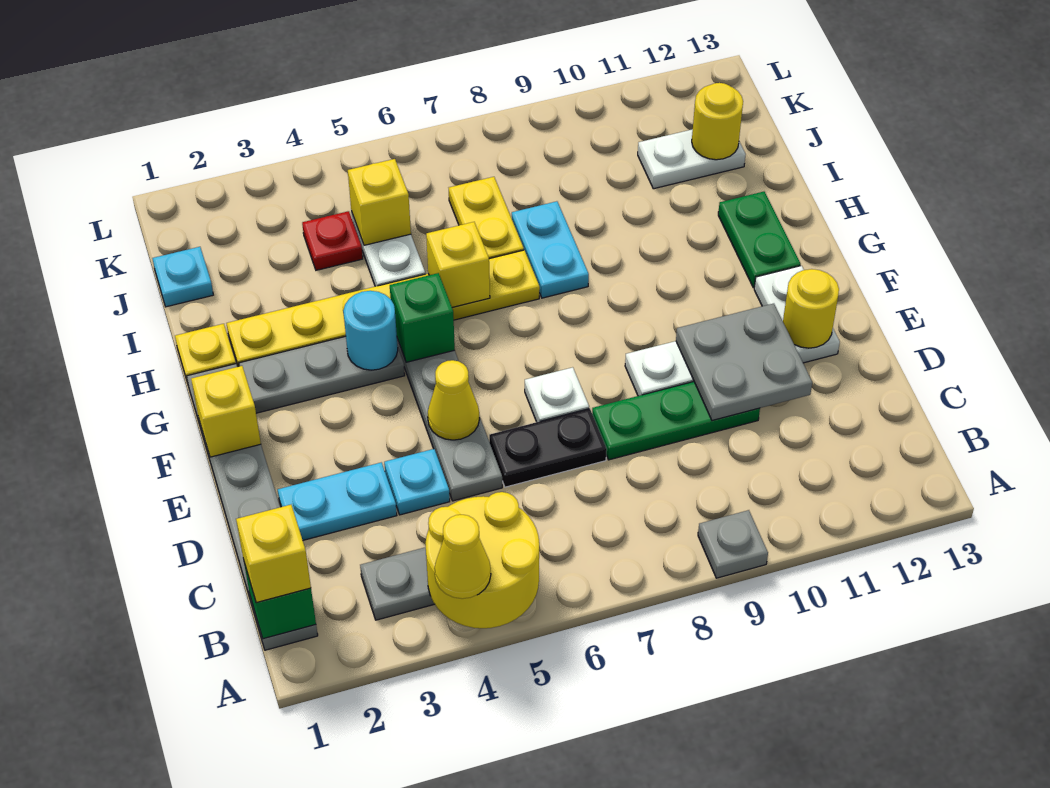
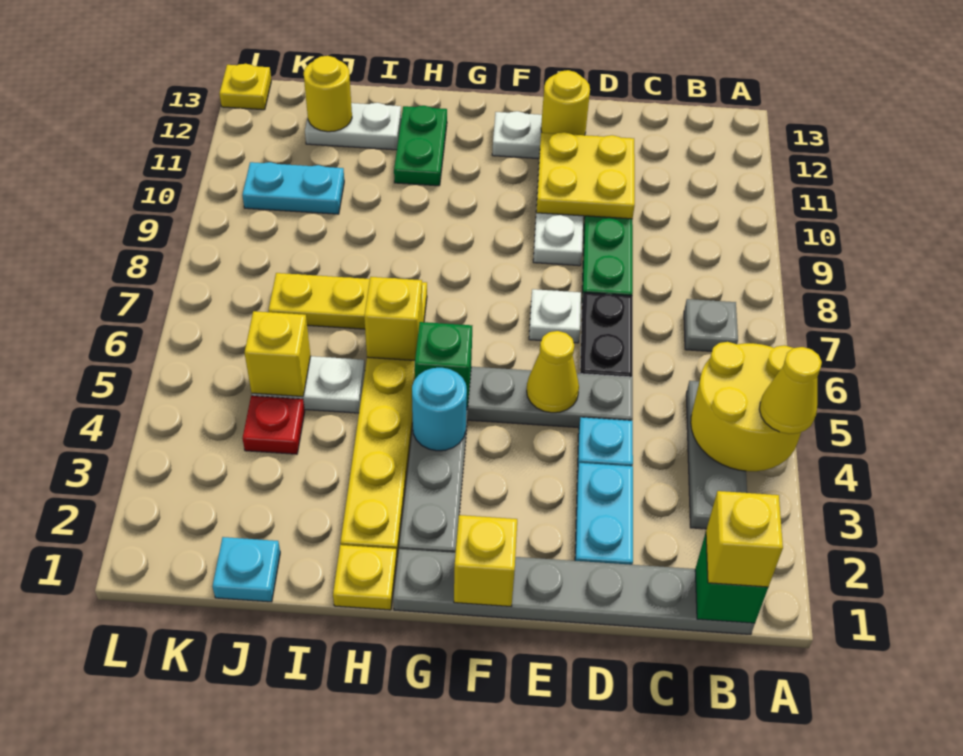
grey plate A9 level 1 -> grey plate B7 level 1
grey plate D10:E11 level 2 -> yellow plate D10:E11 level 2
green plate G12:H12 level 1 -> green plate H11:H12 level 1
cyan plate H8:I8 level 1 -> cyan plate J10:K10 level 1
white plate J11:J12 level 1 -> white plate I12:J12 level 1
none -> yellow plate L13 level 1

